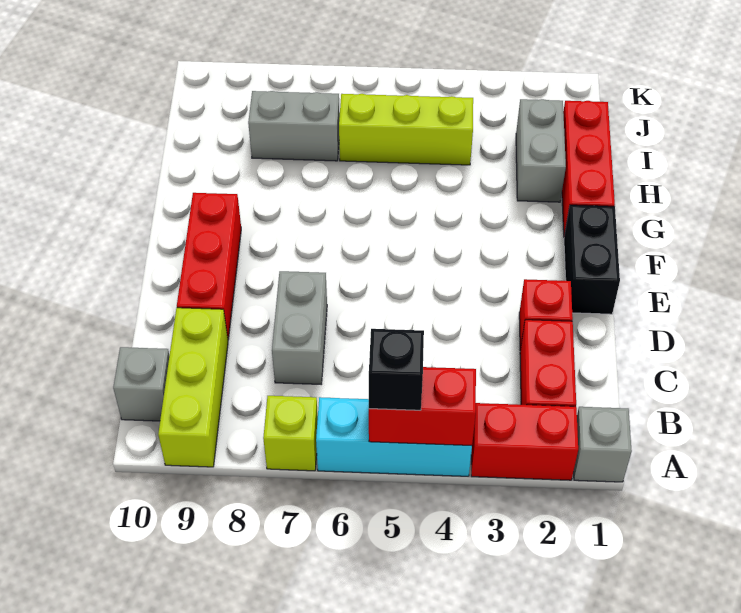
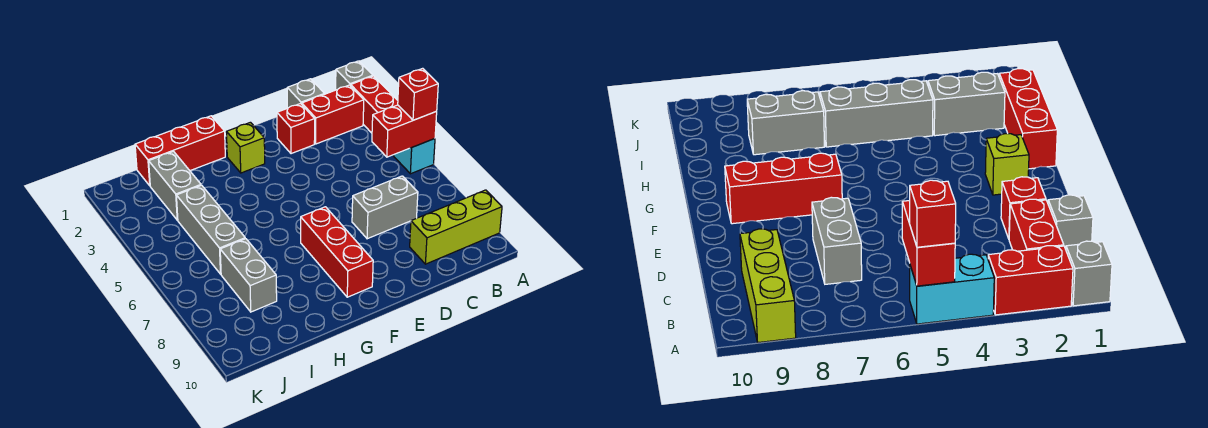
cyan brick A4:A6 level 1 -> cyan brick A4:A5 level 1
red brick A4:A5 level 2 -> red brick A5:B5 level 2
black brick A5 level 3 -> red brick A5 level 3
lime brick A7 level 1 -> lime brick F2 level 1
grey brick B10 level 1 -> grey brick C1 level 1
red brick D9:F9 level 1 -> red brick F7:F9 level 1
black brick E1:F1 level 1 -> none
grey brick H2:I2 level 1 -> grey brick I2:I3 level 1
lime brick I4:I6 level 1 -> grey brick I4:I6 level 1

